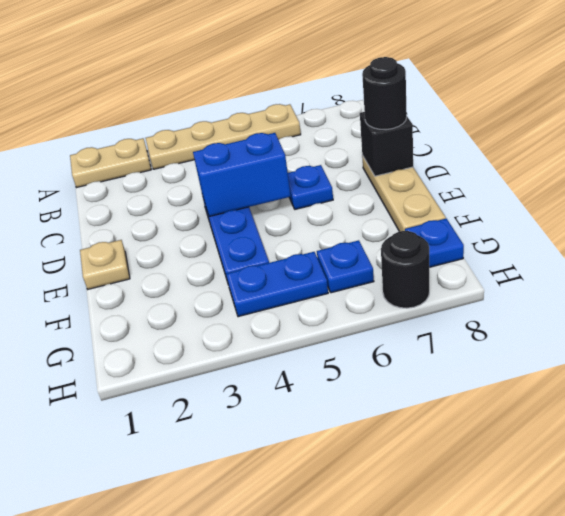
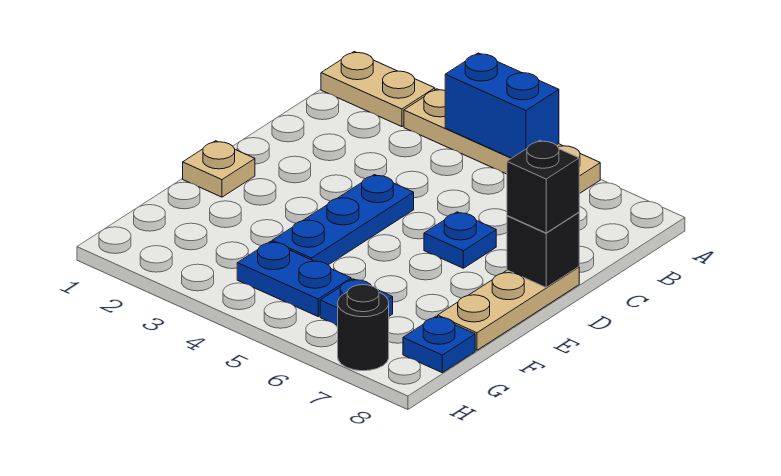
blue brick D4:D5 level 2 -> blue brick A4:A5 level 2
black round brick D8 level 3 -> black brick D8 level 3

